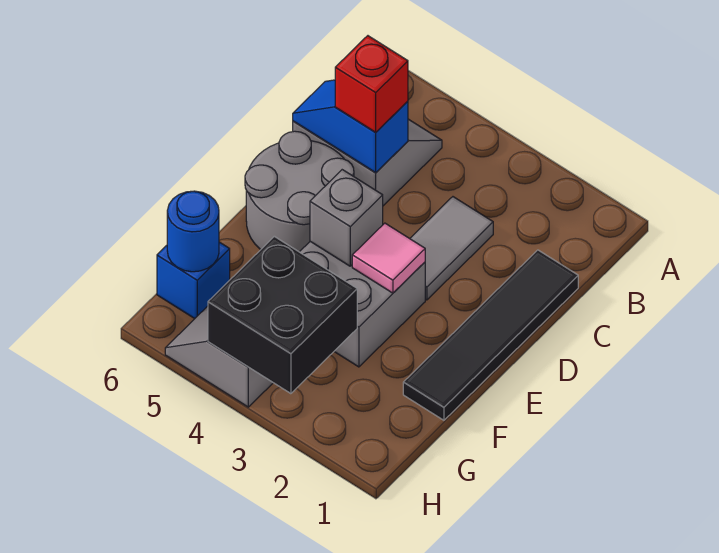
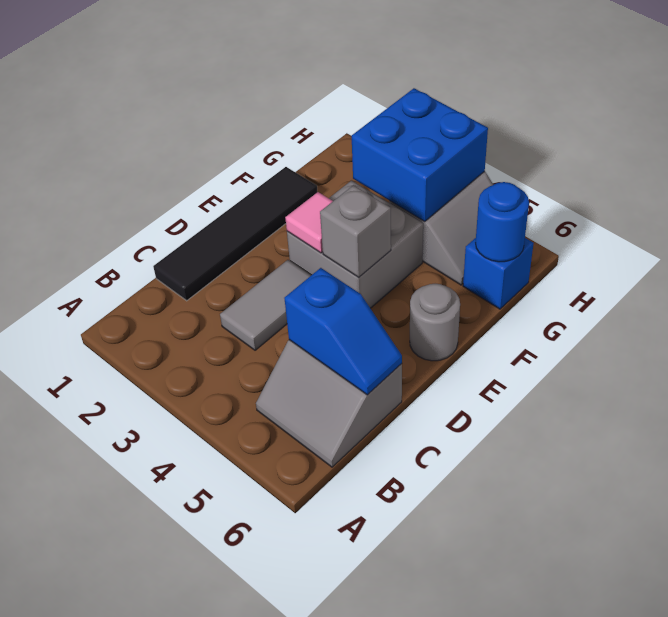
red brick C5 level 3 -> none
grey round brick D5:E6 level 1 -> grey round brick E6 level 1
black brick G3:H4 level 2 -> blue brick G3:H4 level 2

